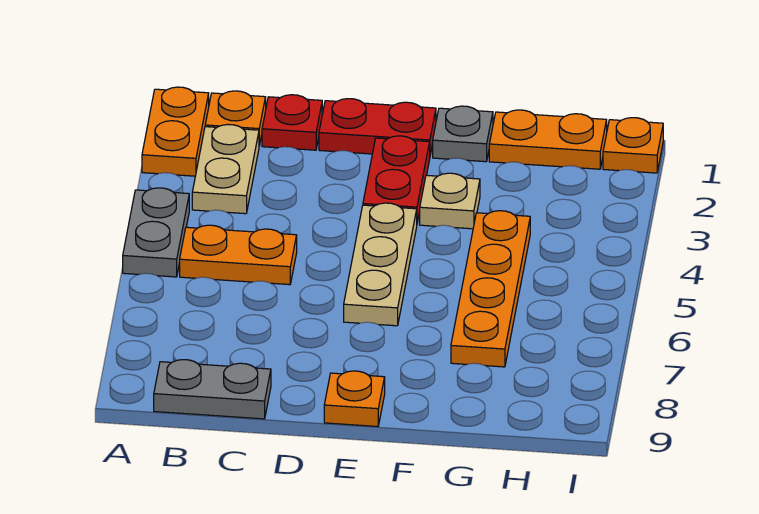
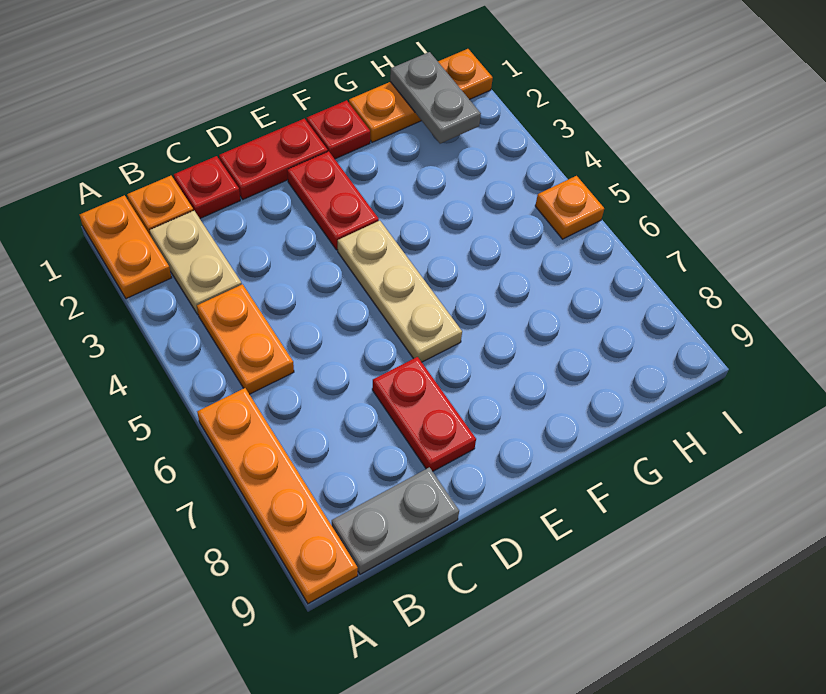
grey plate A4:A5 level 1 -> grey plate H1:H2 level 2
orange plate B5:C5 level 1 -> orange plate B4:B5 level 1
none -> red plate D7:D8 level 1
orange plate E9 level 1 -> orange plate I5 level 1
grey plate F1 level 1 -> red plate F1 level 1
tan plate F3 level 1 -> none
orange plate G4:G7 level 1 -> orange plate A6:A9 level 1

